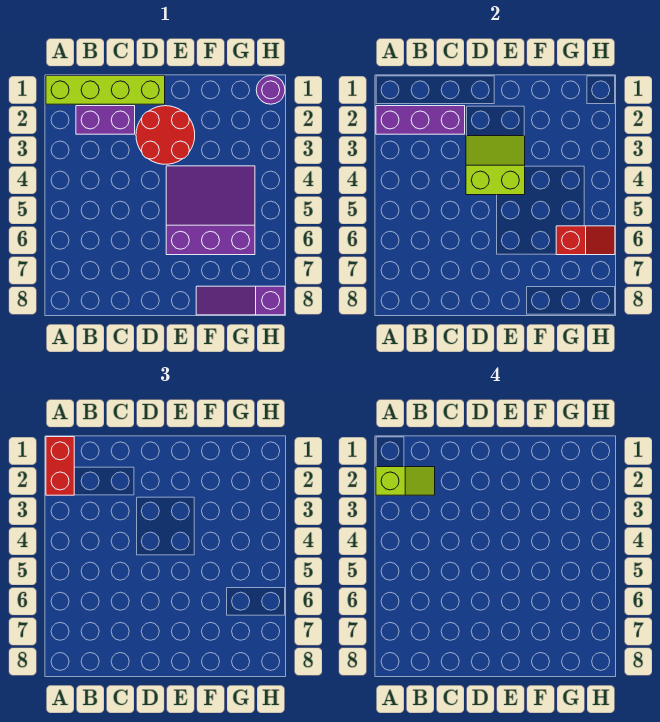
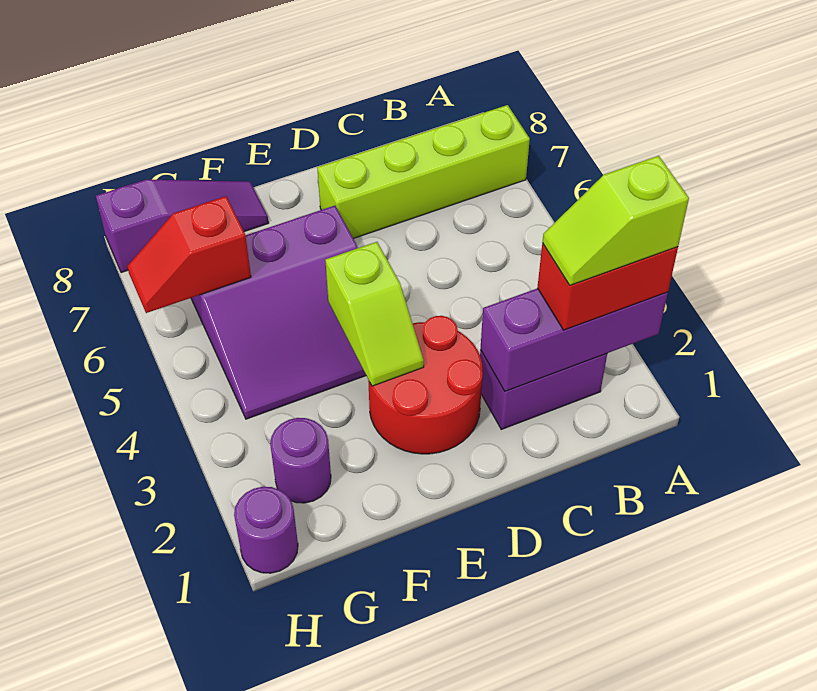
lime brick A1:D1 level 1 -> lime brick A7:D7 level 1
red brick A1:A2 level 3 -> red brick A2:B2 level 3
lime slope D3:E4 level 2 top 4 -> lime slope E3:E4 level 2 top 4
none -> purple round brick G2 level 1

